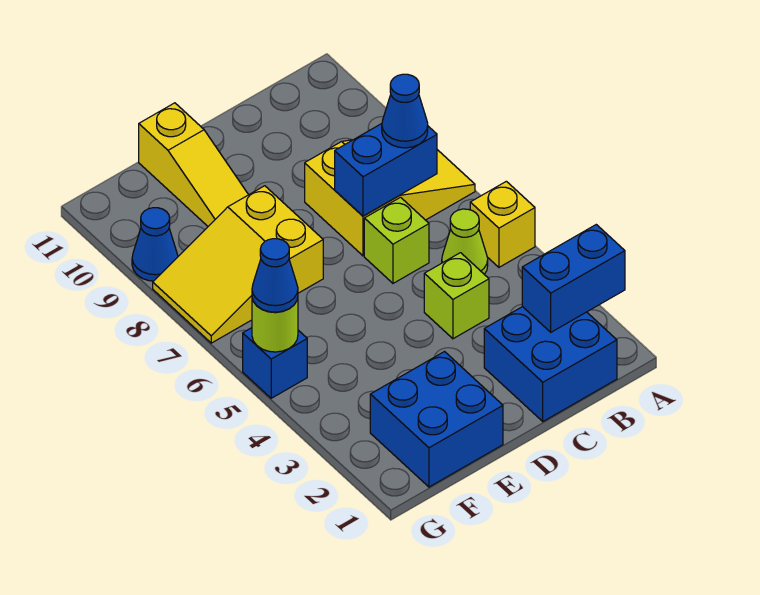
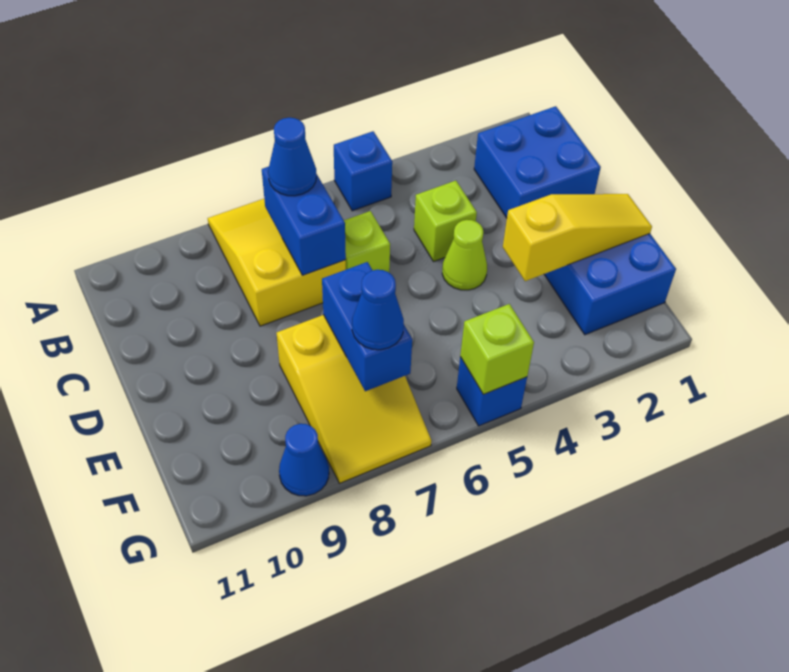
blue brick A2:B2 level 2 -> blue brick E7:F7 level 2
yellow brick A5 level 1 -> blue brick A5 level 1
lime cone B5 level 1 -> lime cone D4 level 1
yellow slope E9:E11 level 1 top 11 -> yellow slope E1:E3 level 2 top 3
lime round brick G5 level 2 -> lime brick G5 level 2
blue cone G5 level 3 -> blue cone F7 level 3

